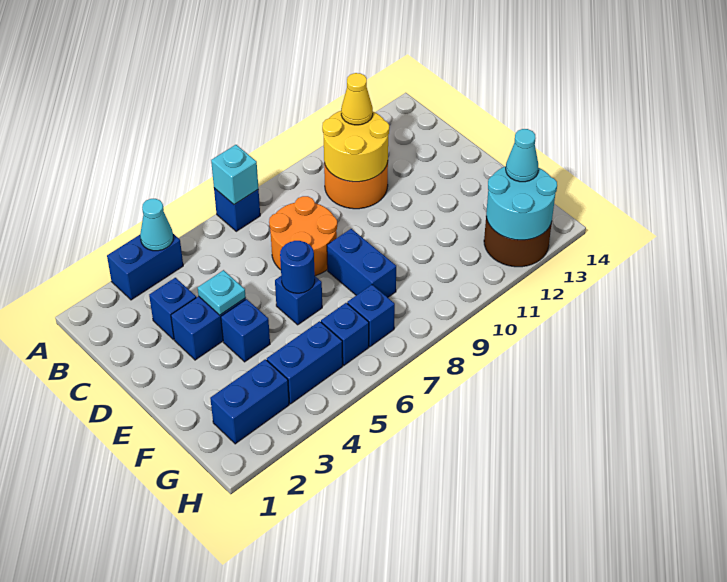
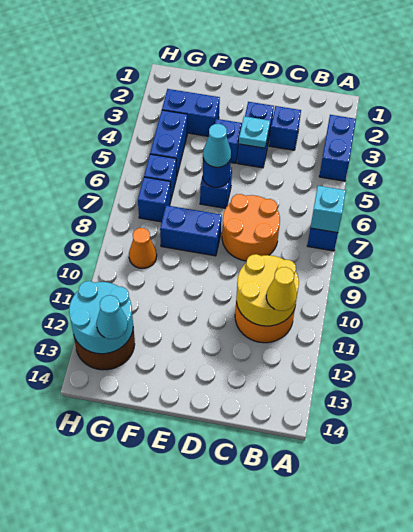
cyan cone A4 level 2 -> cyan cone E6 level 3
blue brick G2:G3 level 1 -> blue brick F3:G3 level 1
none -> orange cone G9 level 1

